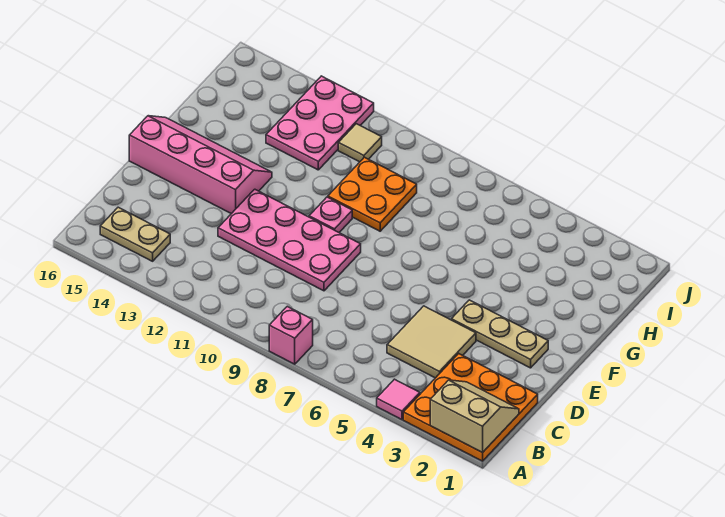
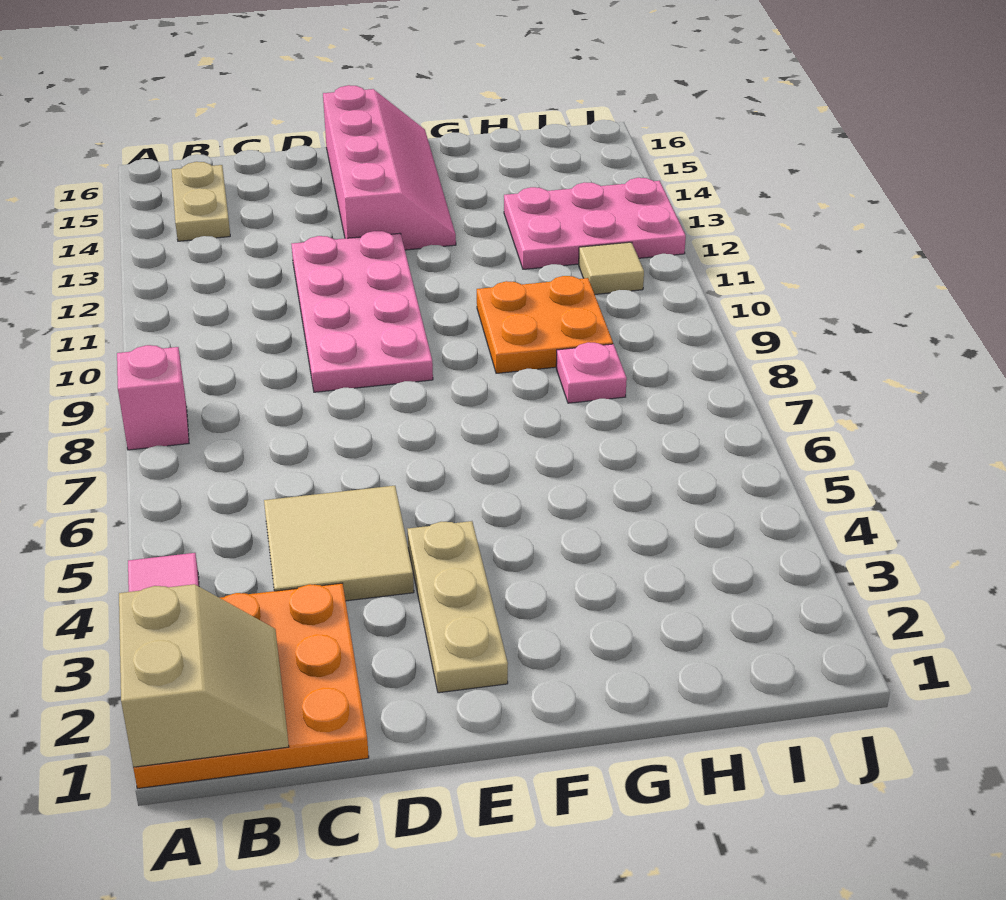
pink plate F10 level 1 -> pink plate H8 level 1

